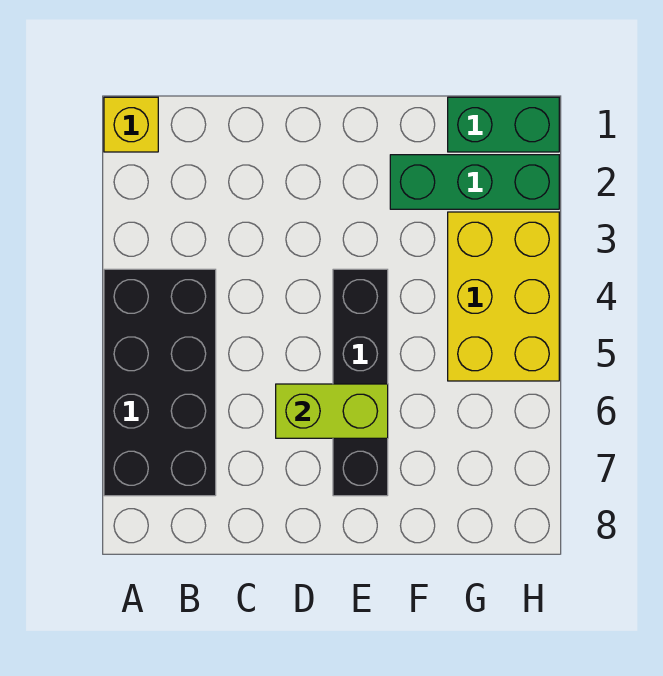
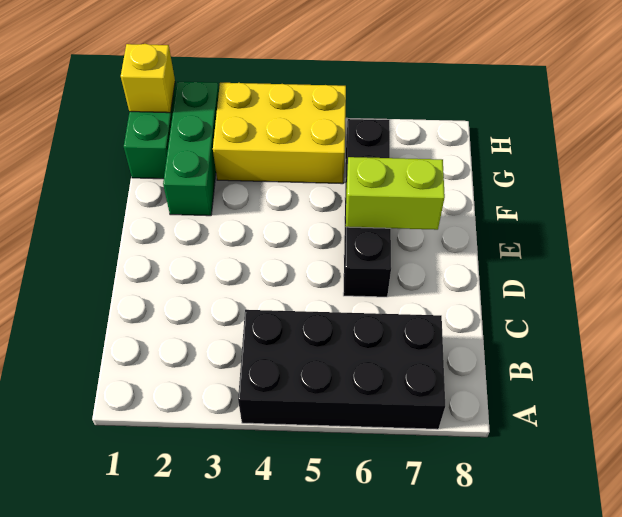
yellow brick A1 level 1 -> yellow brick H1 level 2
lime brick D6:E6 level 2 -> lime brick E6:E7 level 2
black brick E4:E7 level 1 -> black brick D6:G6 level 1

